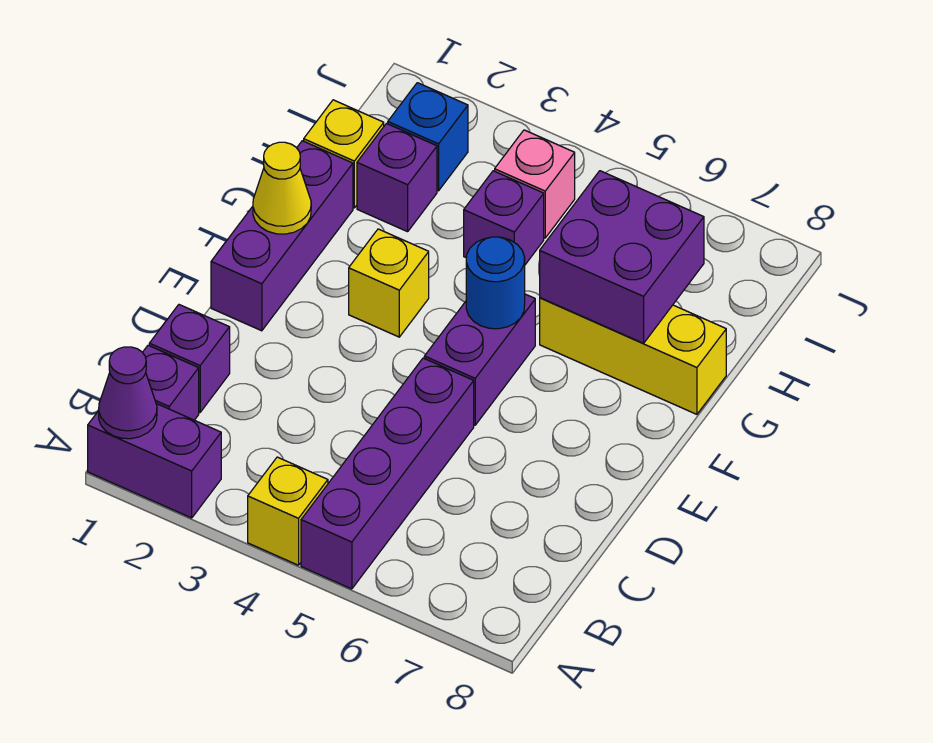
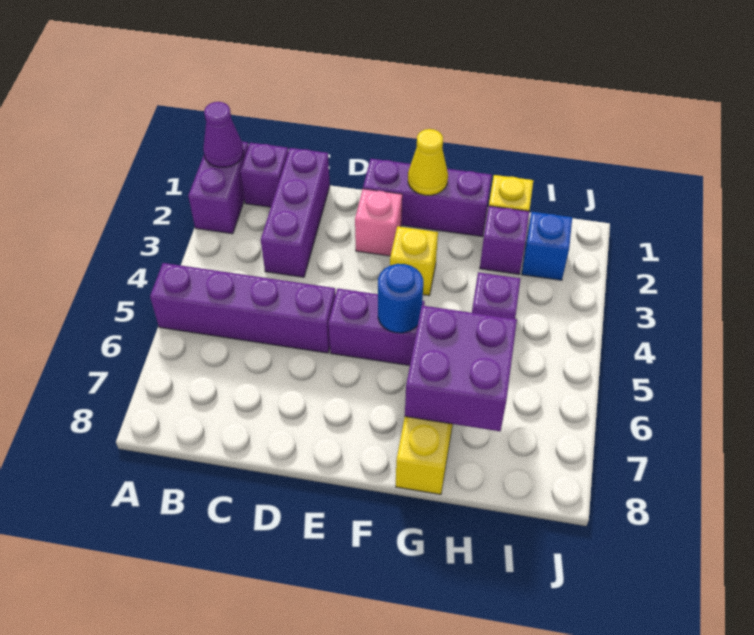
yellow brick A4 level 1 -> none
purple brick C1 level 1 -> purple brick C1:C3 level 1
pink brick I4 level 1 -> pink brick E2 level 1

